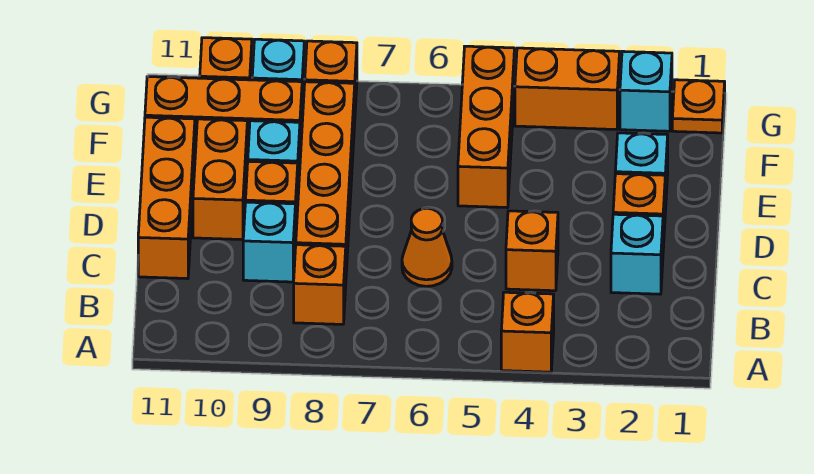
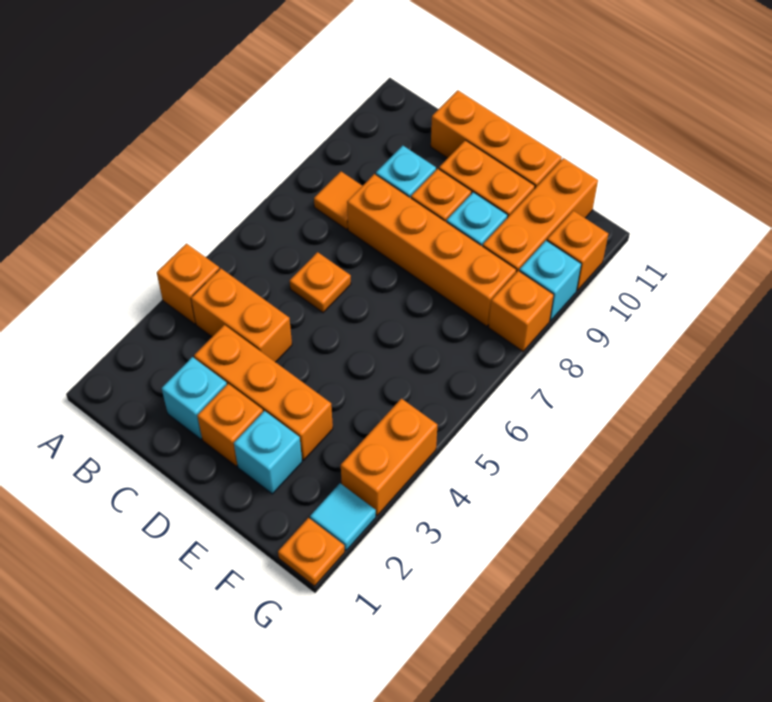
orange brick B8 level 1 -> orange tile B8 level 1
orange brick C4 level 1 -> orange brick B4:C4 level 1
orange cone C6 level 1 -> orange plate C6 level 1
orange brick E5:G5 level 1 -> orange brick C3:E3 level 1
cyan brick G2 level 1 -> cyan tile G2 level 1

